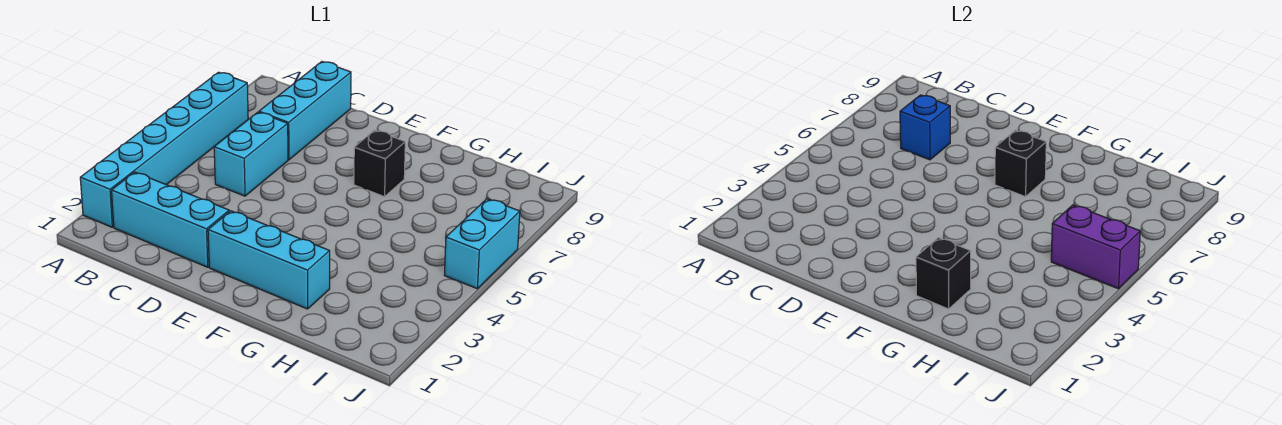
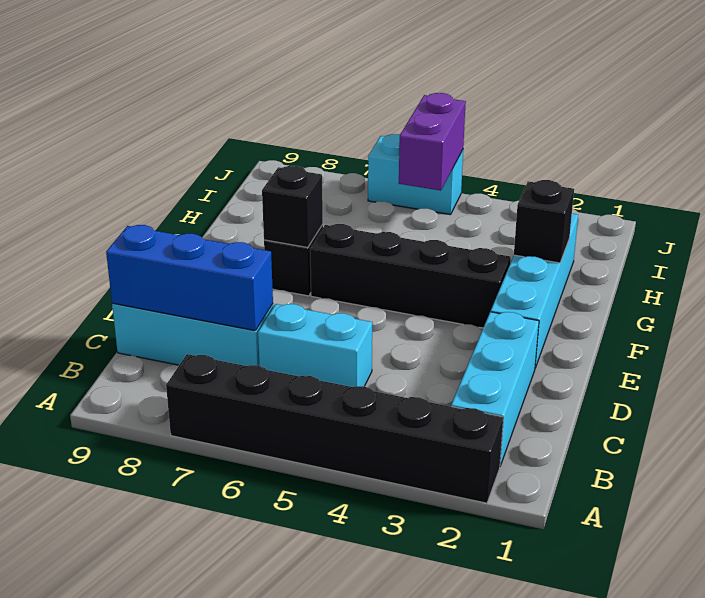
cyan brick A2:A7 level 1 -> black brick A2:A7 level 1
blue brick C7 level 2 -> blue brick C7:C9 level 2
cyan brick E2:G2 level 1 -> cyan brick E2:H2 level 1
none -> black brick F3:F6 level 1

